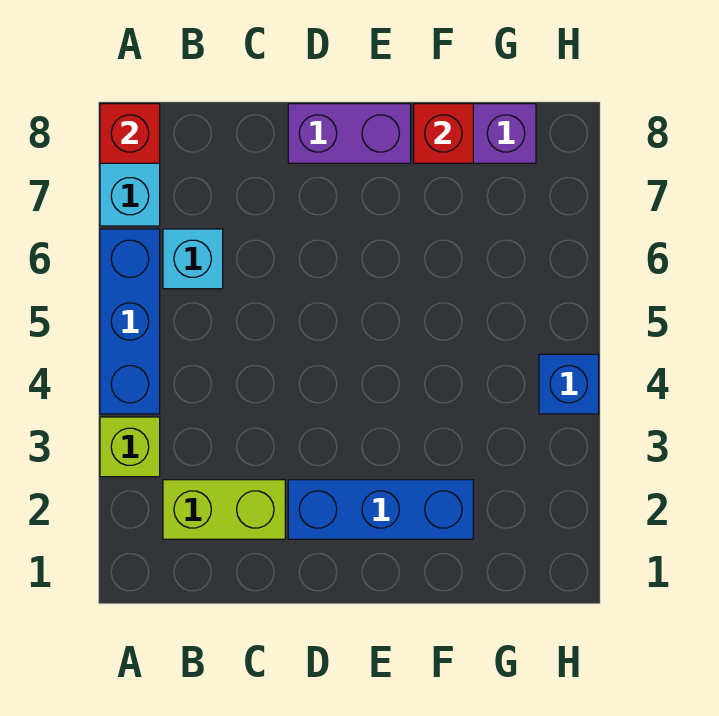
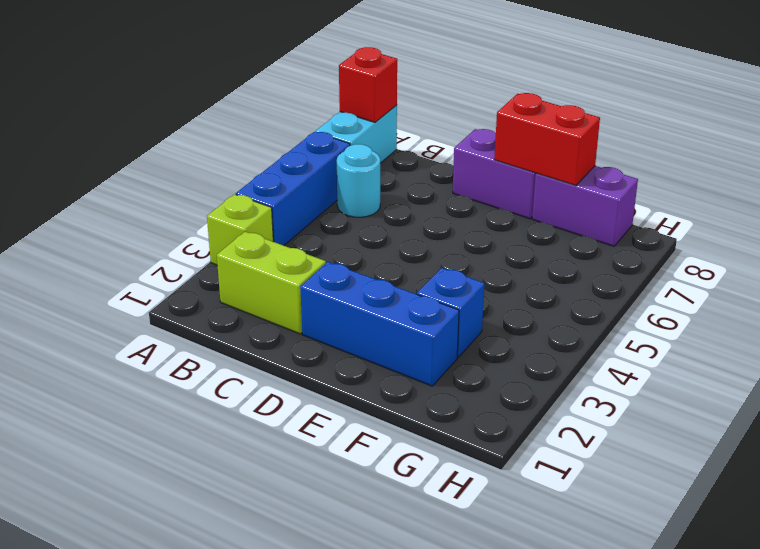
cyan brick B6 level 1 -> cyan round brick B6 level 1
red brick F8 level 2 -> red brick E8:F8 level 2
blue brick H4 level 1 -> blue brick F3 level 1

